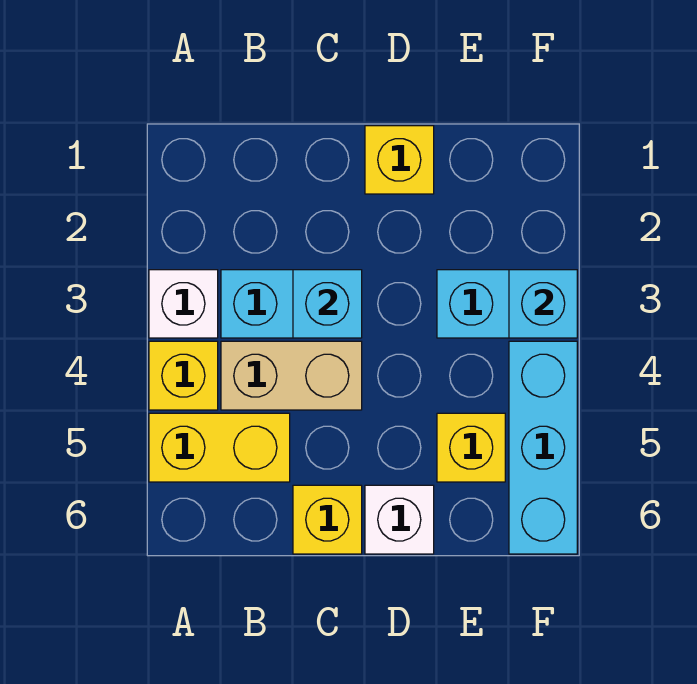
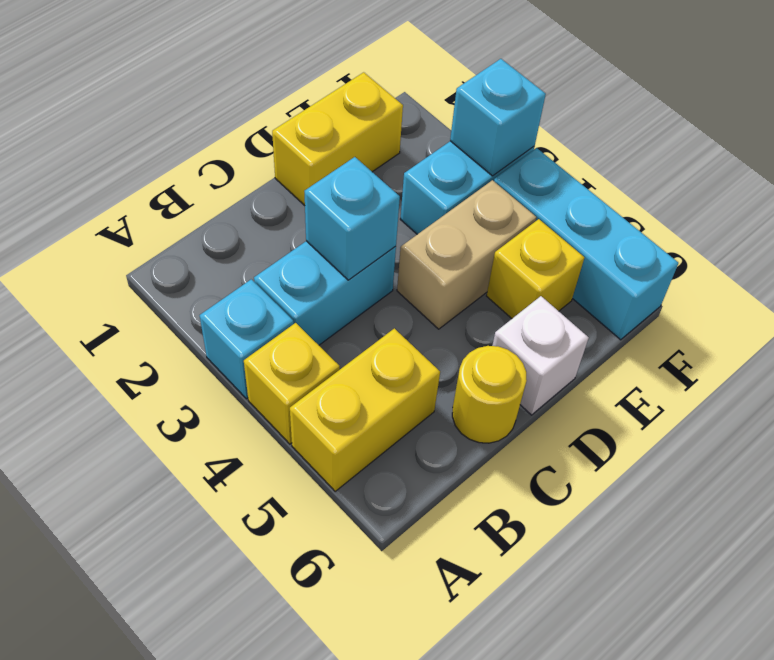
white brick A3 level 1 -> cyan brick A3 level 1
tan brick B4:C4 level 1 -> tan brick D4:E4 level 1
yellow brick C6 level 1 -> yellow round brick C6 level 1
yellow brick D1 level 1 -> yellow brick D1:E1 level 1

